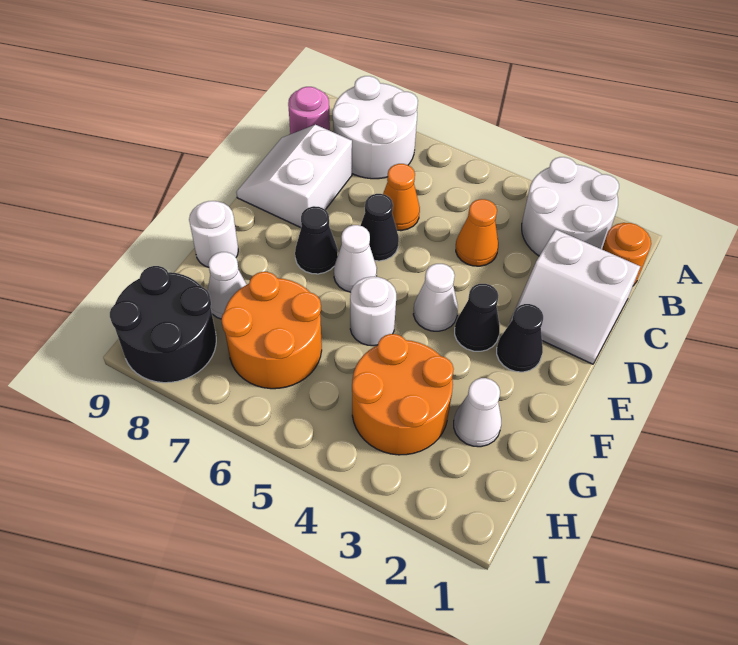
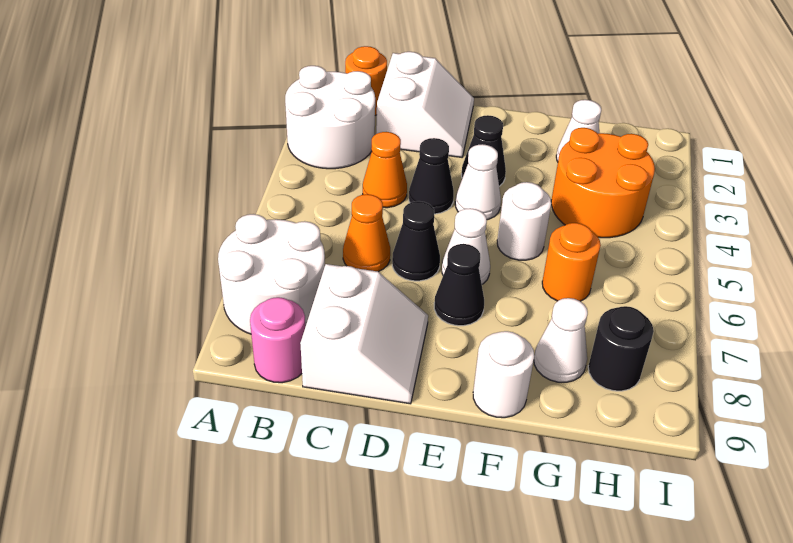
white slope C8:D9 level 1 top 8 -> white slope C8:D9 level 1 top C
black cone E2 level 1 -> black cone D4 level 1
orange round brick G6:H7 level 1 -> orange round brick G6 level 1
black round brick H8:I9 level 1 -> black round brick H8 level 1

